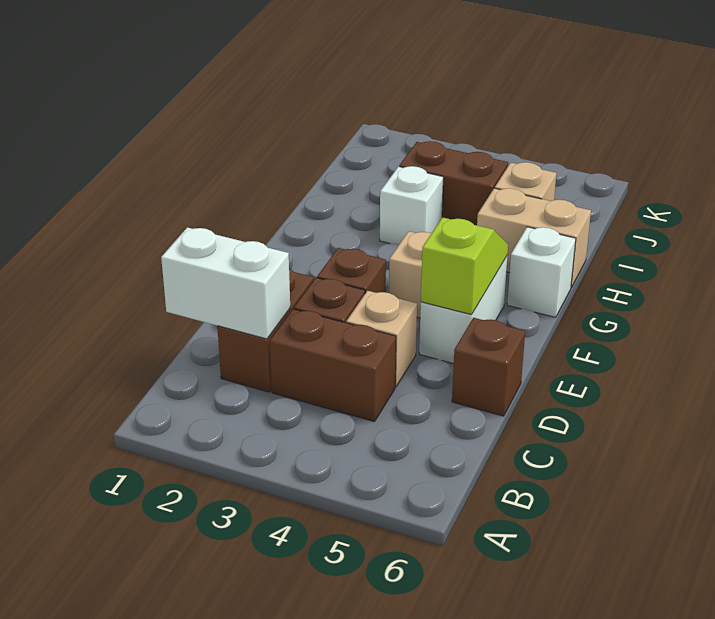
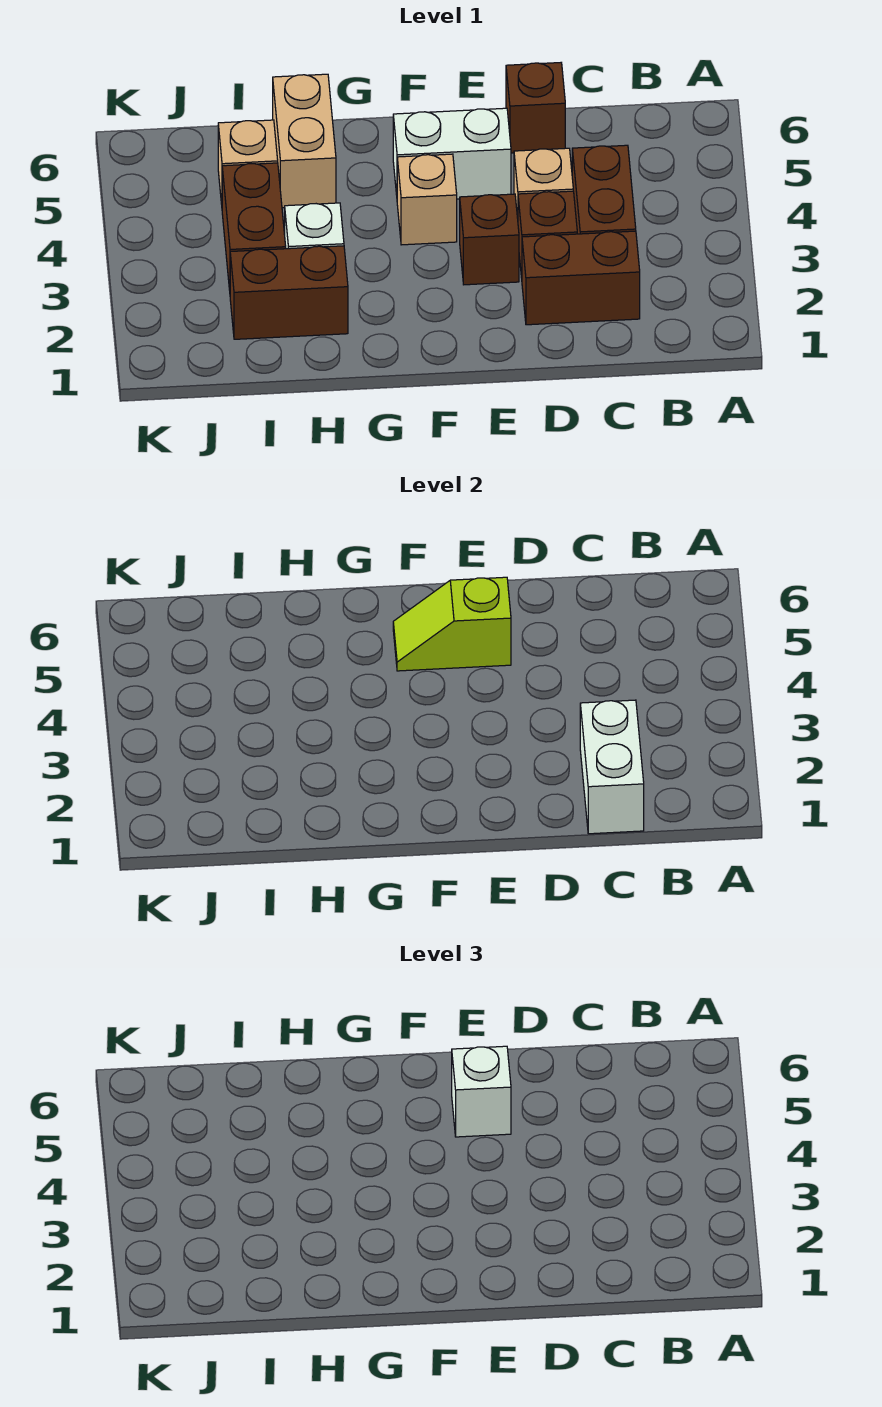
white brick G6 level 1 -> white brick E5 level 3
none -> brown brick H2:I2 level 1

